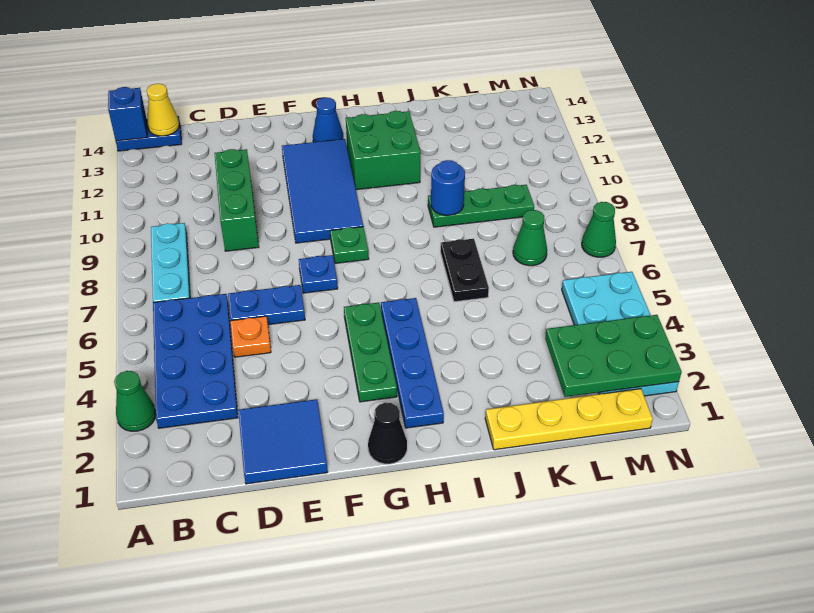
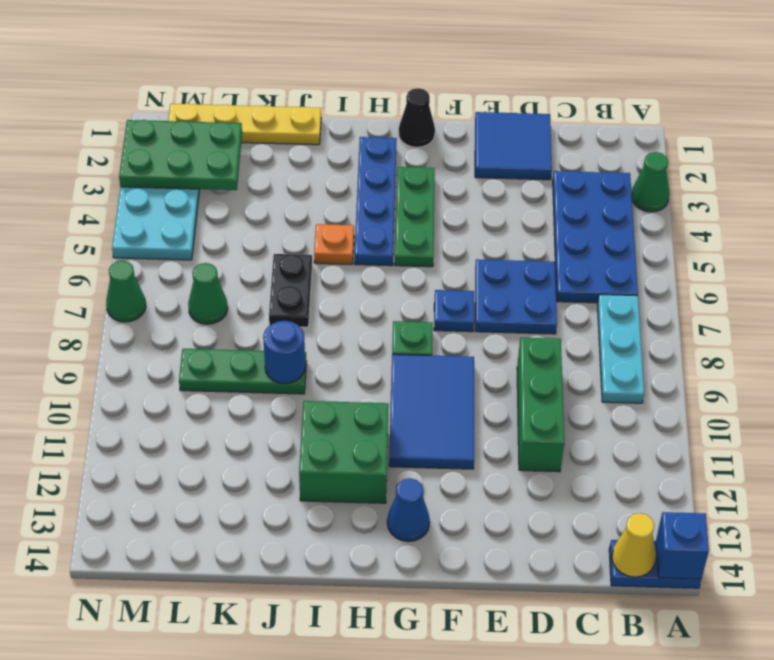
orange plate D5 level 1 -> orange plate I5 level 1
blue plate D6:E6 level 1 -> blue plate D6:E7 level 1
blue tile F9:G12 level 1 -> blue tile F9:G11 level 1

